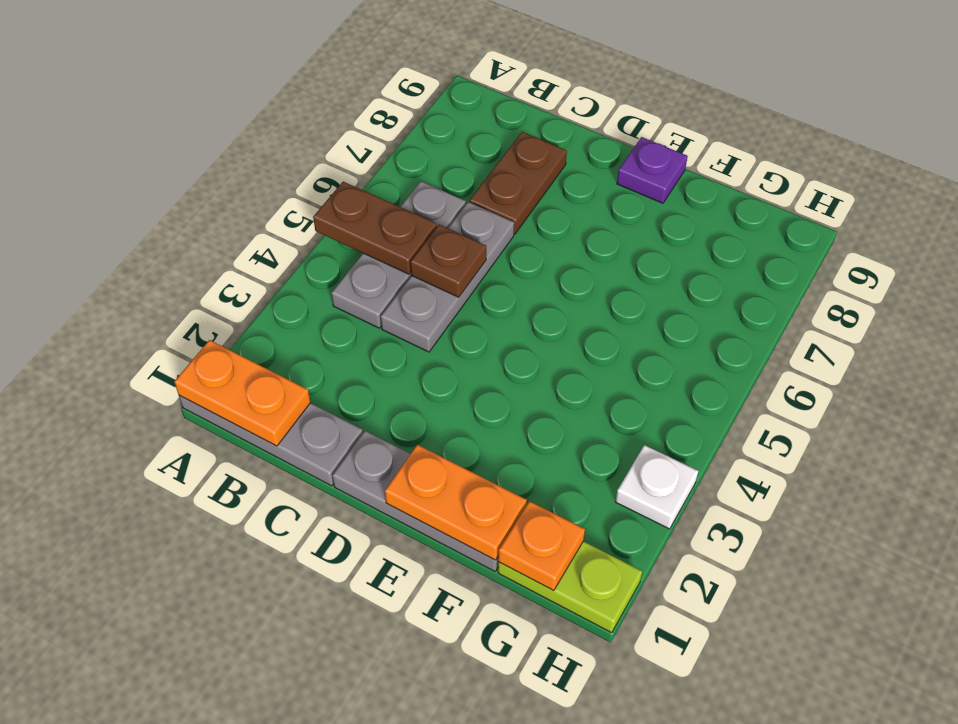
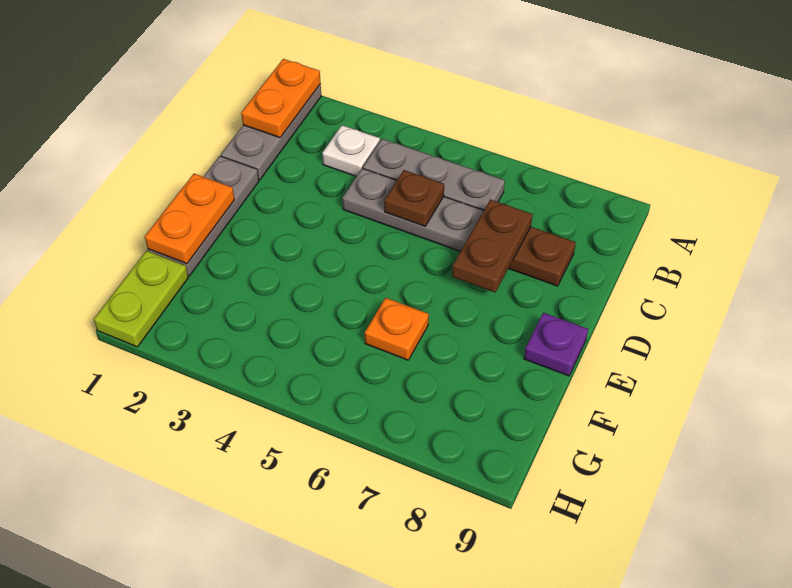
brown plate A5:B5 level 2 -> brown plate C7:D7 level 2
orange plate G1 level 2 -> orange plate F6 level 1
white plate H3 level 1 -> white plate B3 level 1

